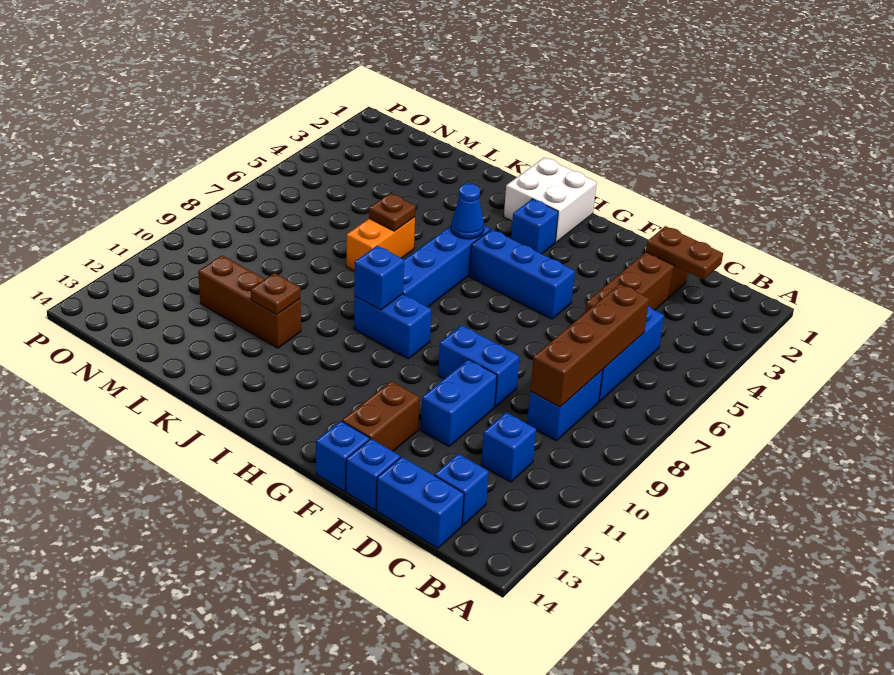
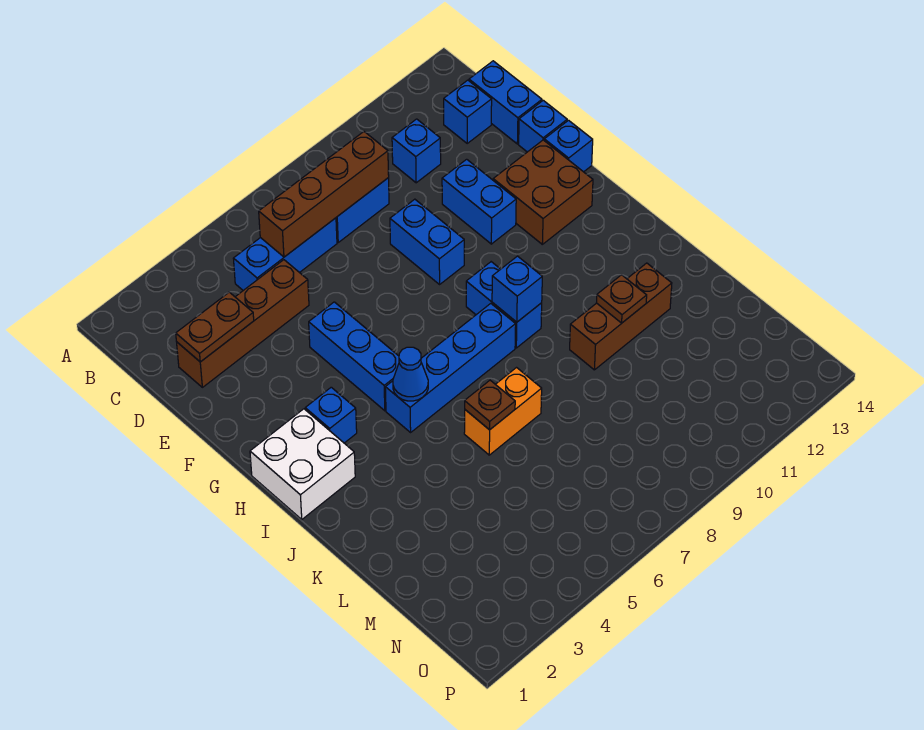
brown plate C2:D2 level 2 -> brown plate D2:D3 level 2
blue brick E10:E11 level 1 -> blue brick E11:F11 level 1
brown brick F12:F13 level 1 -> brown brick F12:G13 level 1
brown brick K11:M11 level 1 -> brown brick K10:K12 level 1

